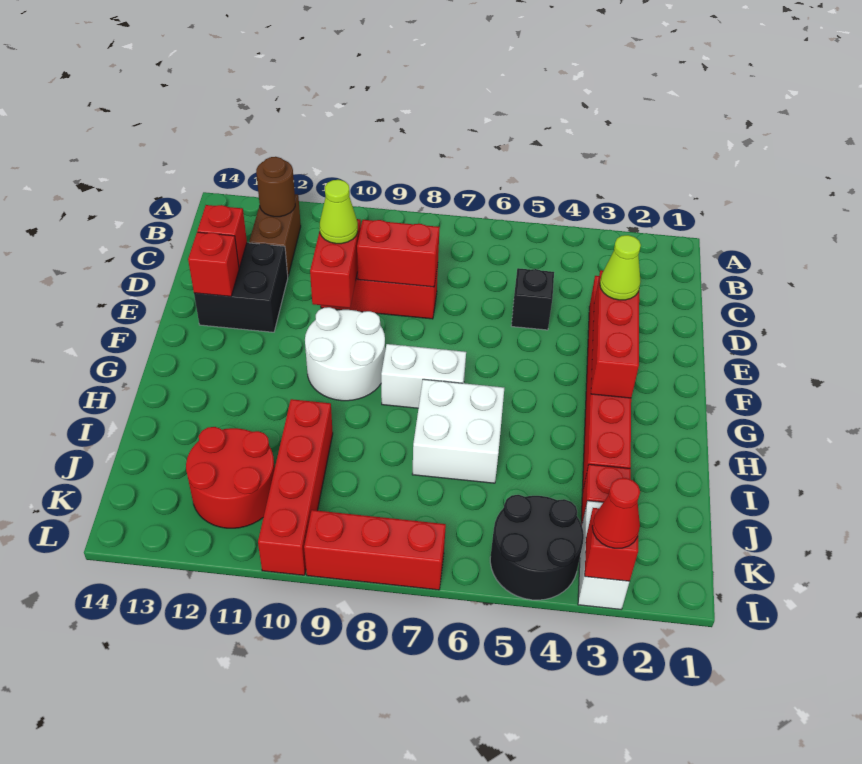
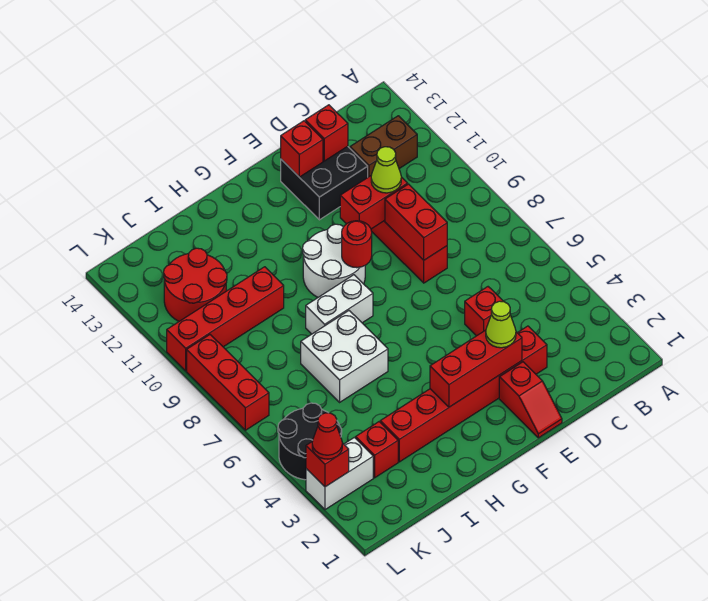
brown round brick B12 level 2 -> none
black brick D5 level 1 -> red brick D5 level 1
none -> red slope E1:E2 level 1 top 2
none -> red round brick F9 level 2
white brick G7:G8 level 1 -> white brick G8:H8 level 1

